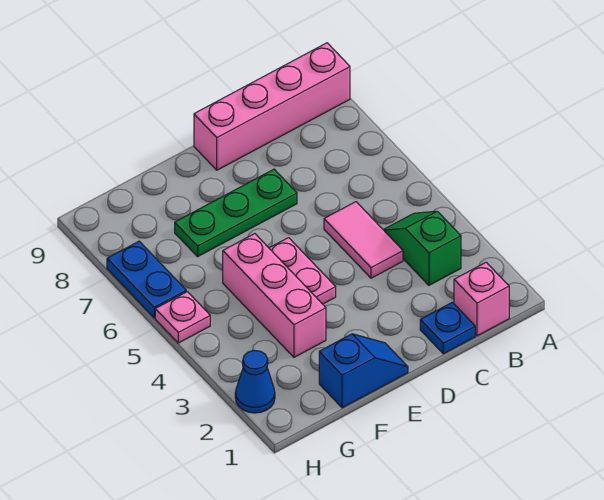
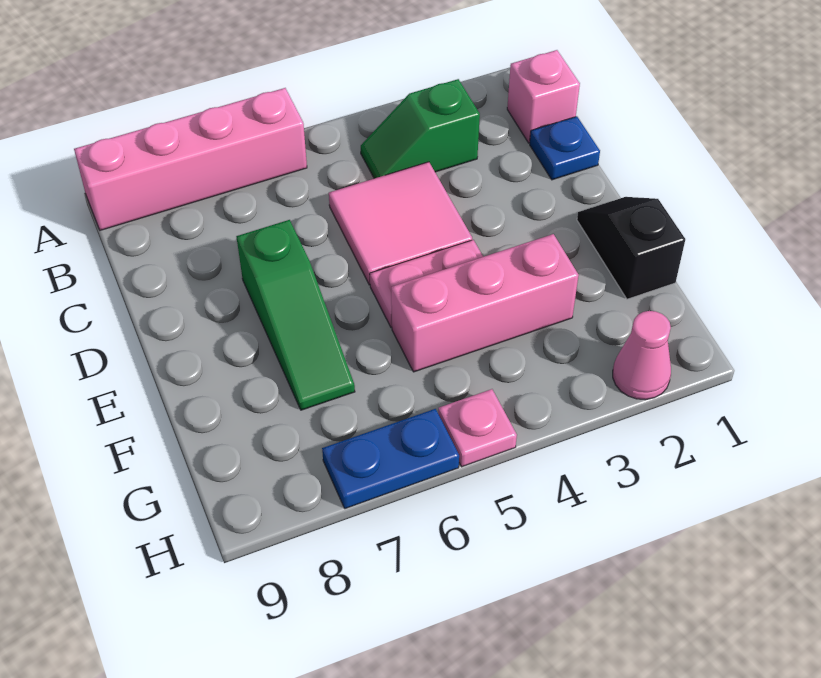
pink brick A9:D9 level 1 -> pink brick A6:A9 level 1
pink tile C4:C5 level 1 -> pink tile C4:D5 level 1
green plate D7:F7 level 1 -> green slope D7:F7 level 1 top D
blue slope E1:F1 level 1 top F -> black slope E1:F1 level 1 top F
blue cone H2 level 1 -> pink cone H2 level 1

